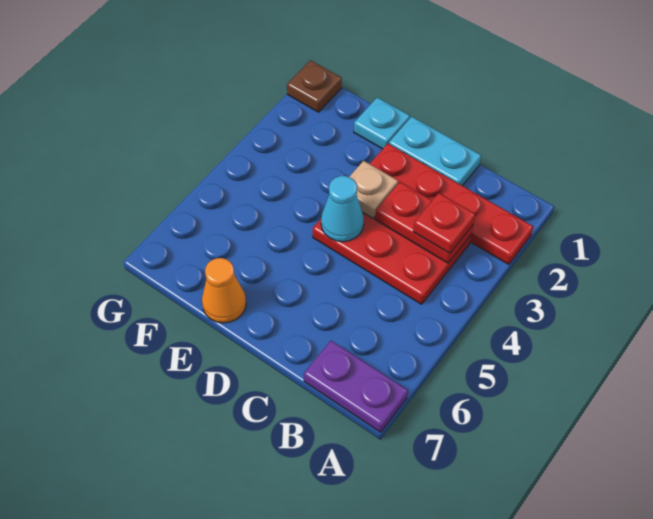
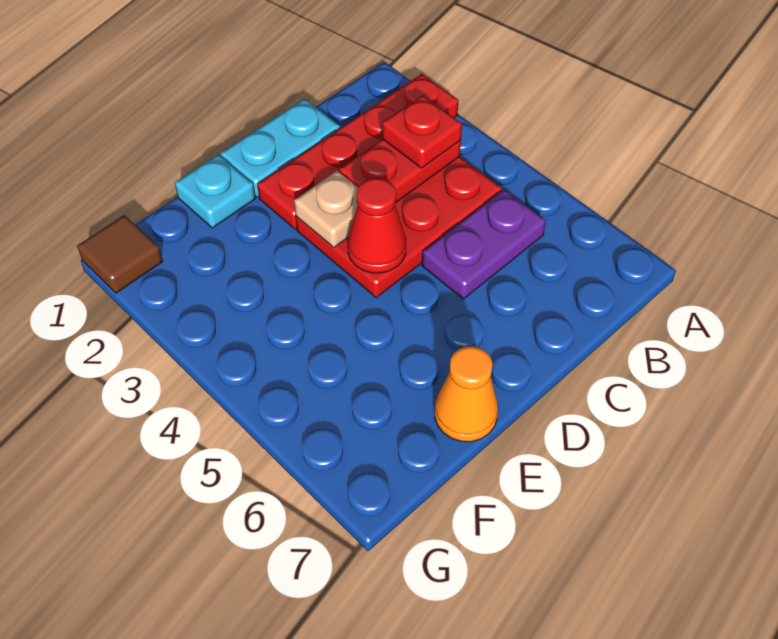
purple plate A7:B7 level 1 -> purple plate B5:C5 level 1
cyan cone D4 level 2 -> red cone D4 level 2
brown plate G1 level 1 -> brown tile G1 level 1

